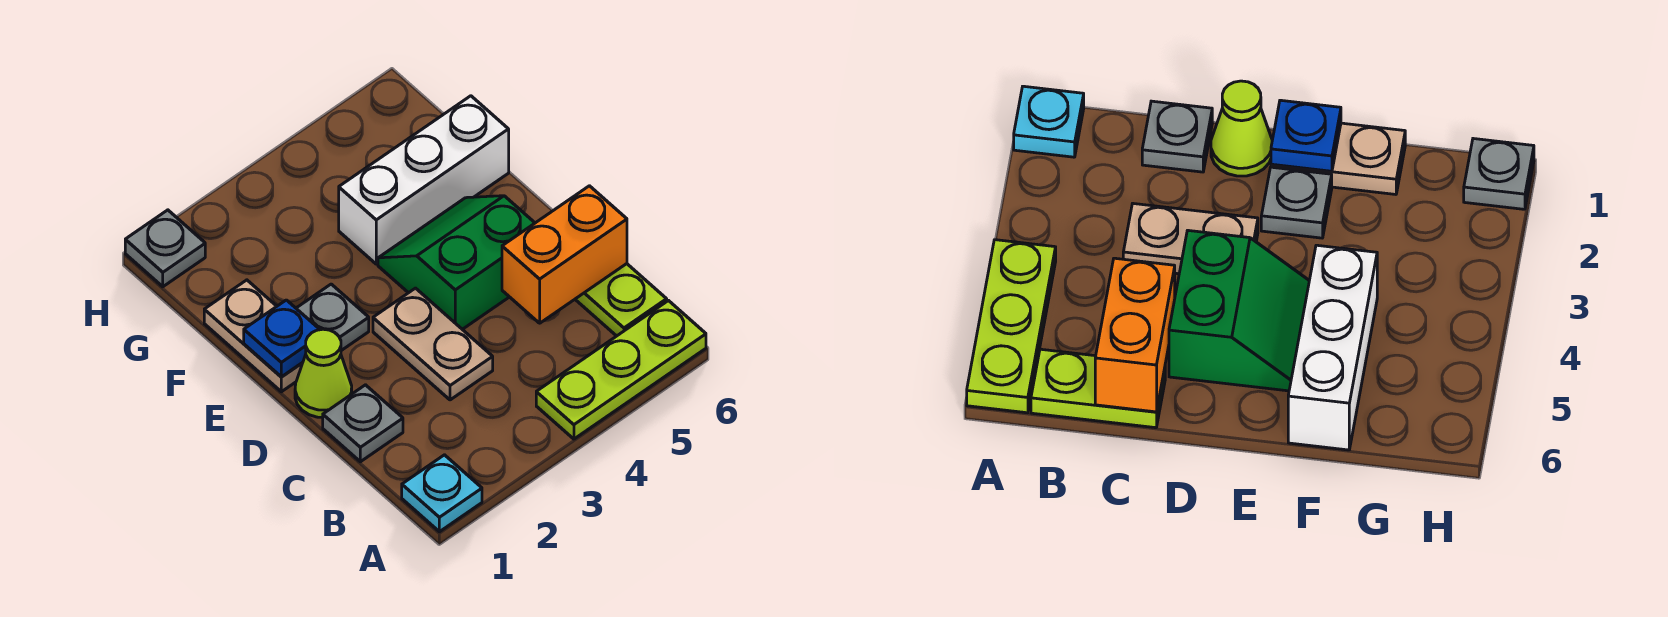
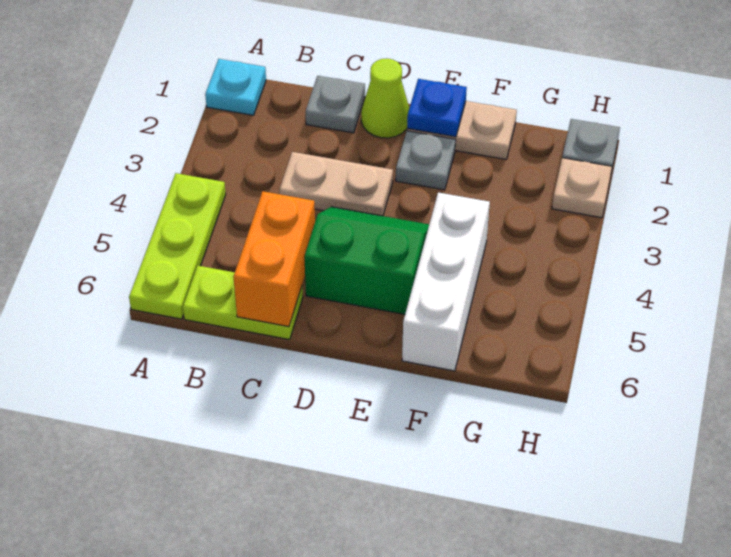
green slope D4:E5 level 1 top D -> green slope D4:E5 level 1 top 5
none -> tan plate H2 level 1

